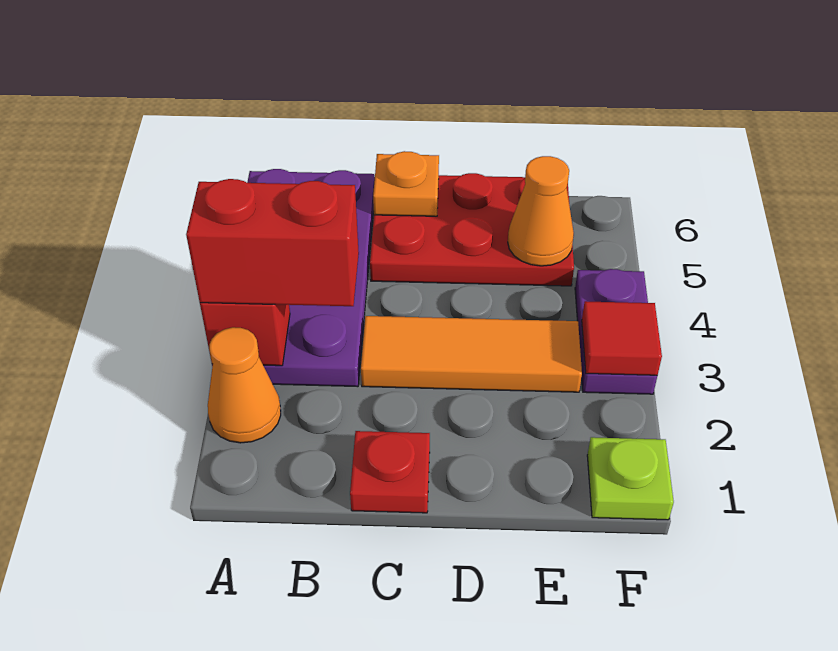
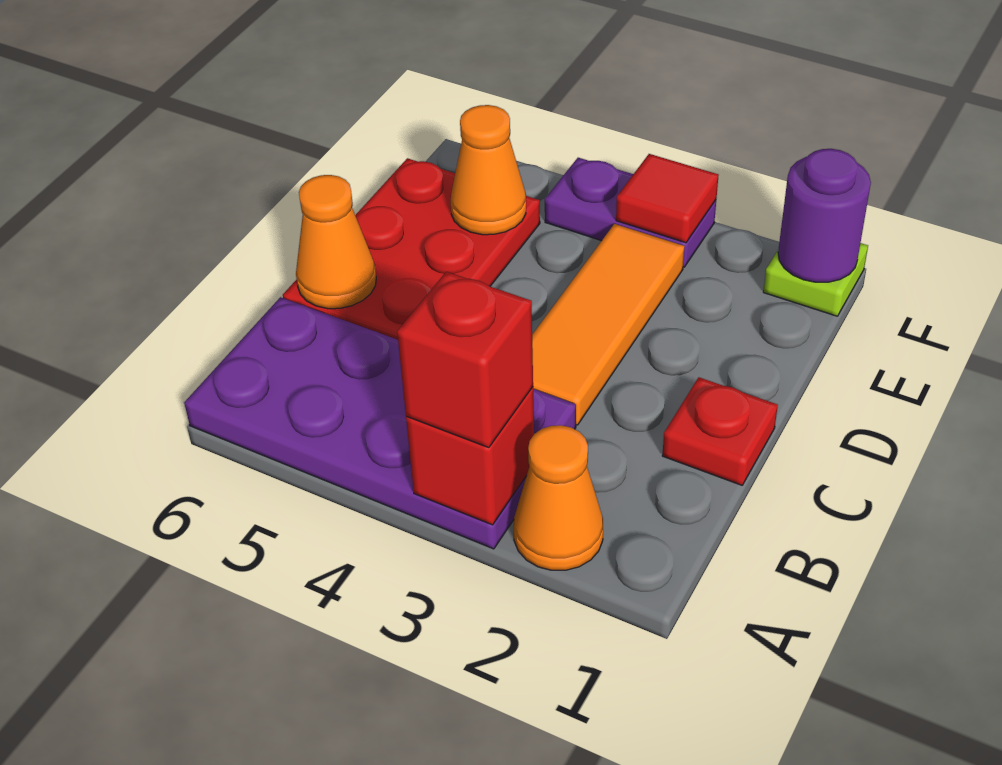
red brick A3:B3 level 3 -> red brick A3 level 3
orange plate C6 level 2 -> orange cone C6 level 2
none -> purple round brick F1 level 2

